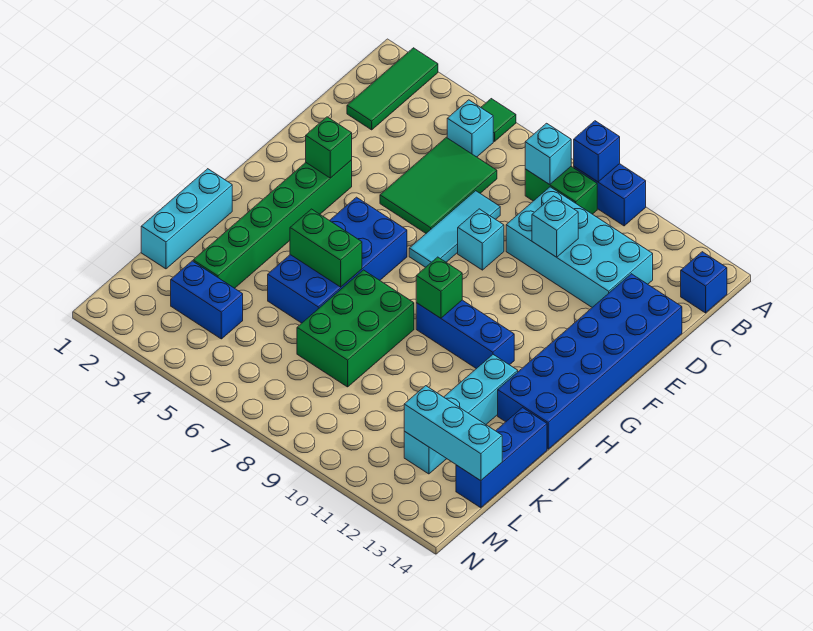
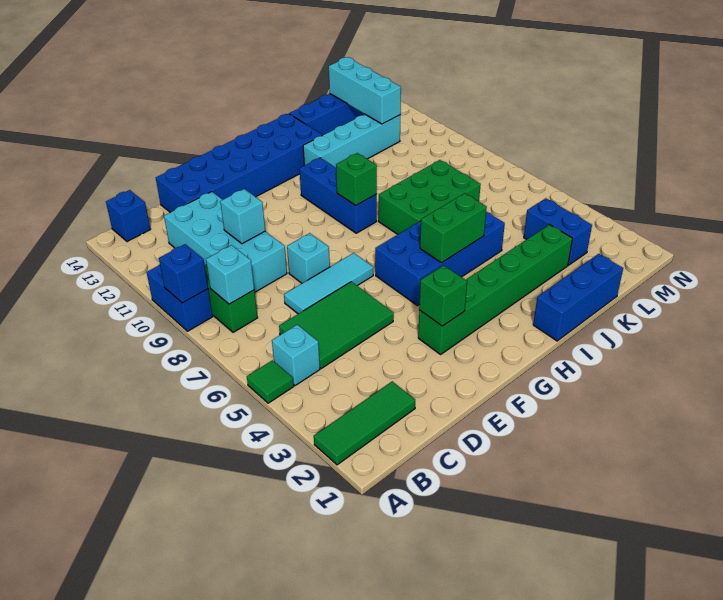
cyan brick I1:K1 level 1 -> blue brick I1:K1 level 1
green brick I5:I6 level 2 -> green brick H5:I5 level 2

